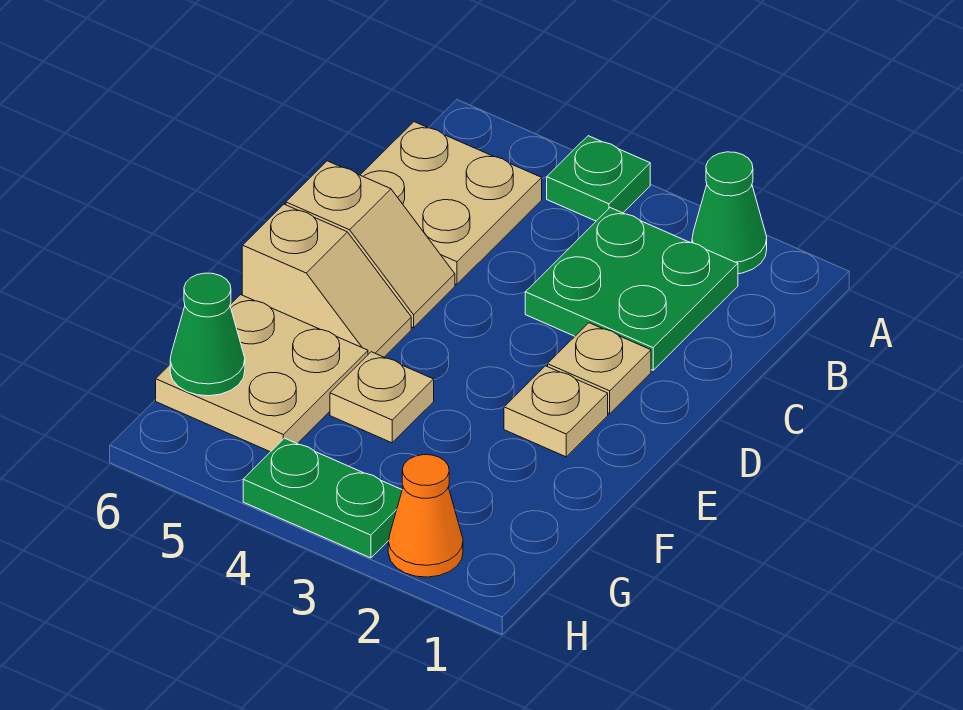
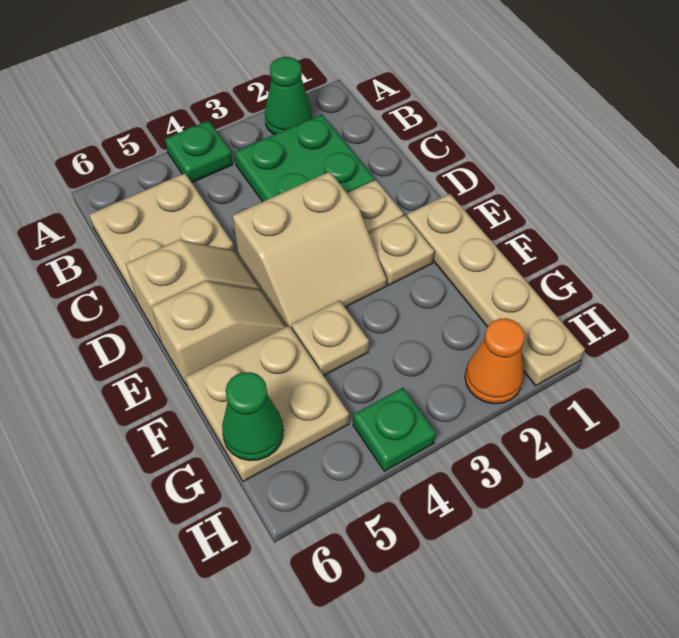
none -> tan slope D3:E4 level 1 top D
none -> tan plate E1:H1 level 1
green plate H3:H4 level 1 -> green plate H4 level 1

